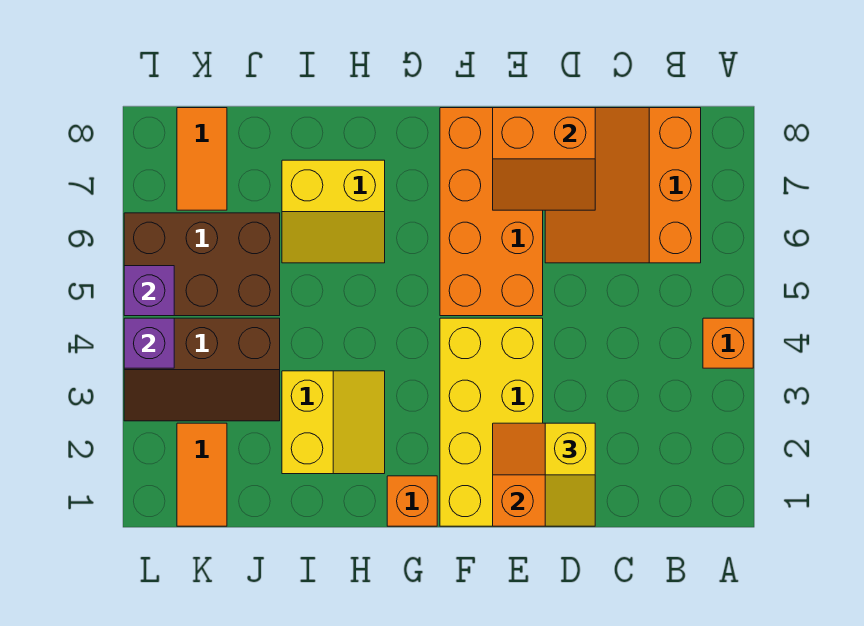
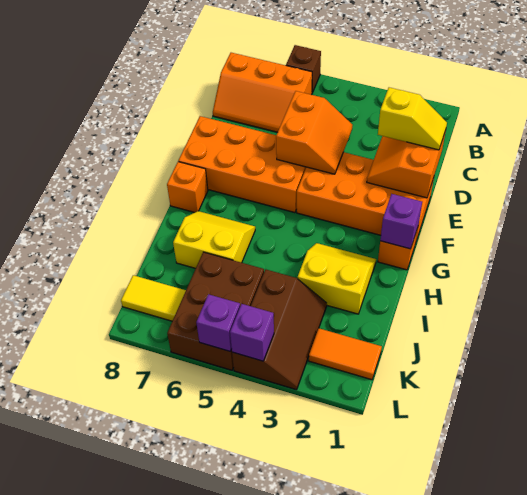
orange brick A4 level 1 -> orange brick G8 level 1
none -> brown brick A6 level 1
orange slope B6:D8 level 1 top B -> orange slope B6:C8 level 1 top B
orange slope D7:E8 level 2 top 8 -> orange slope D4:E5 level 2 top 5
yellow brick E1:F4 level 1 -> orange brick E1:F4 level 1
none -> purple brick G1 level 2
yellow slope H6:I7 level 1 top 7 -> yellow slope H6:I7 level 1 top I
orange tile K7:K8 level 1 -> yellow tile K7:K8 level 1

